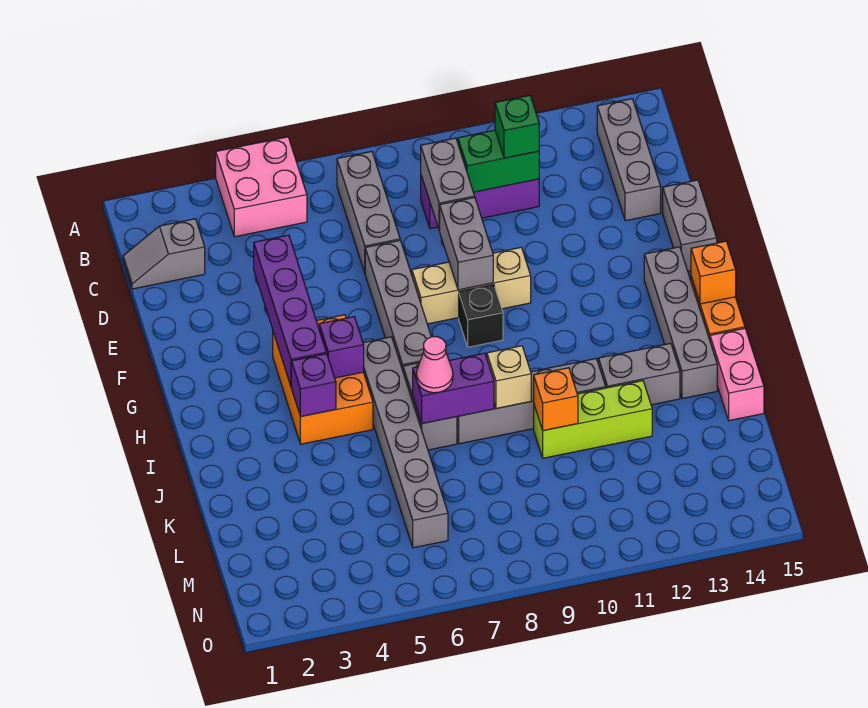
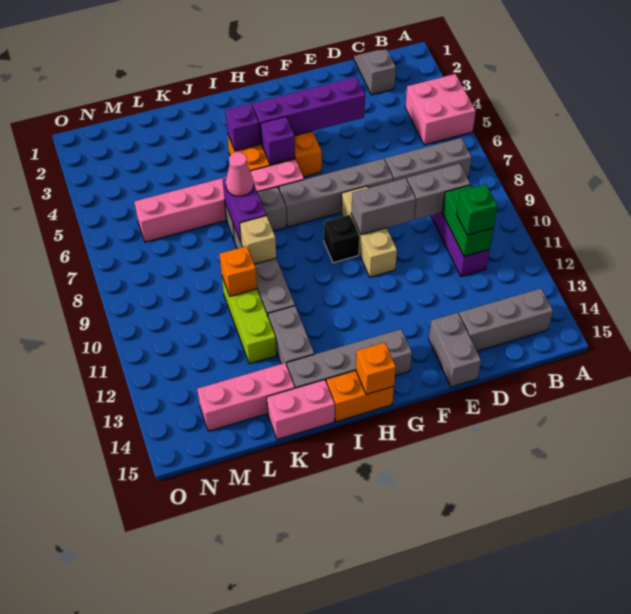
grey brick E15:F15 level 1 -> grey brick E14:E15 level 1
grey brick H6:M6 level 1 -> pink brick H6:M6 level 1
none -> pink brick K14:M14 level 1

